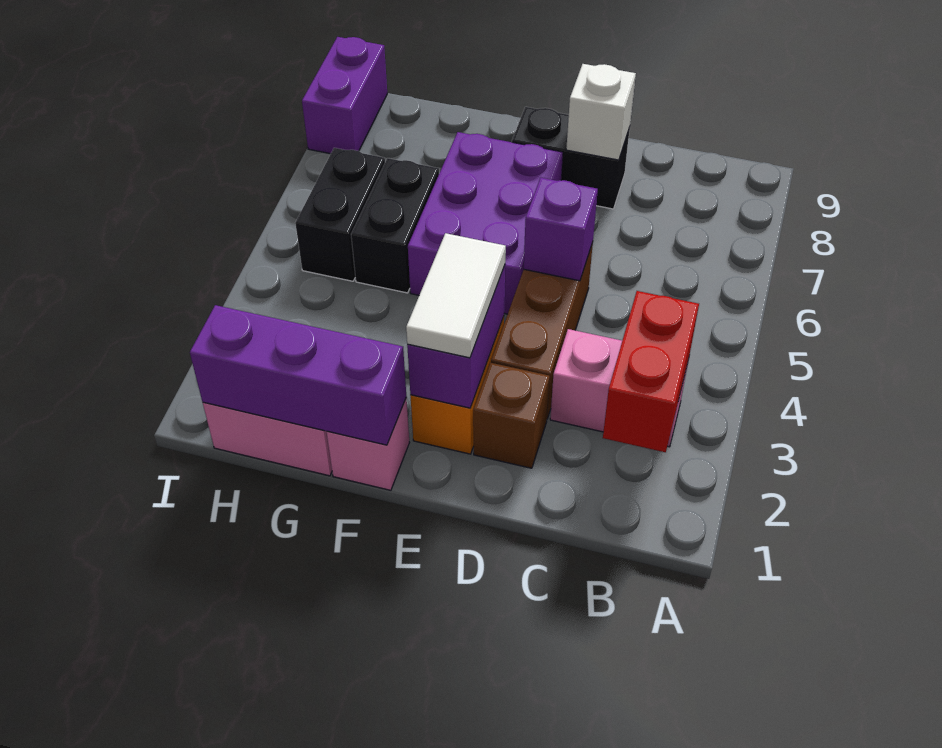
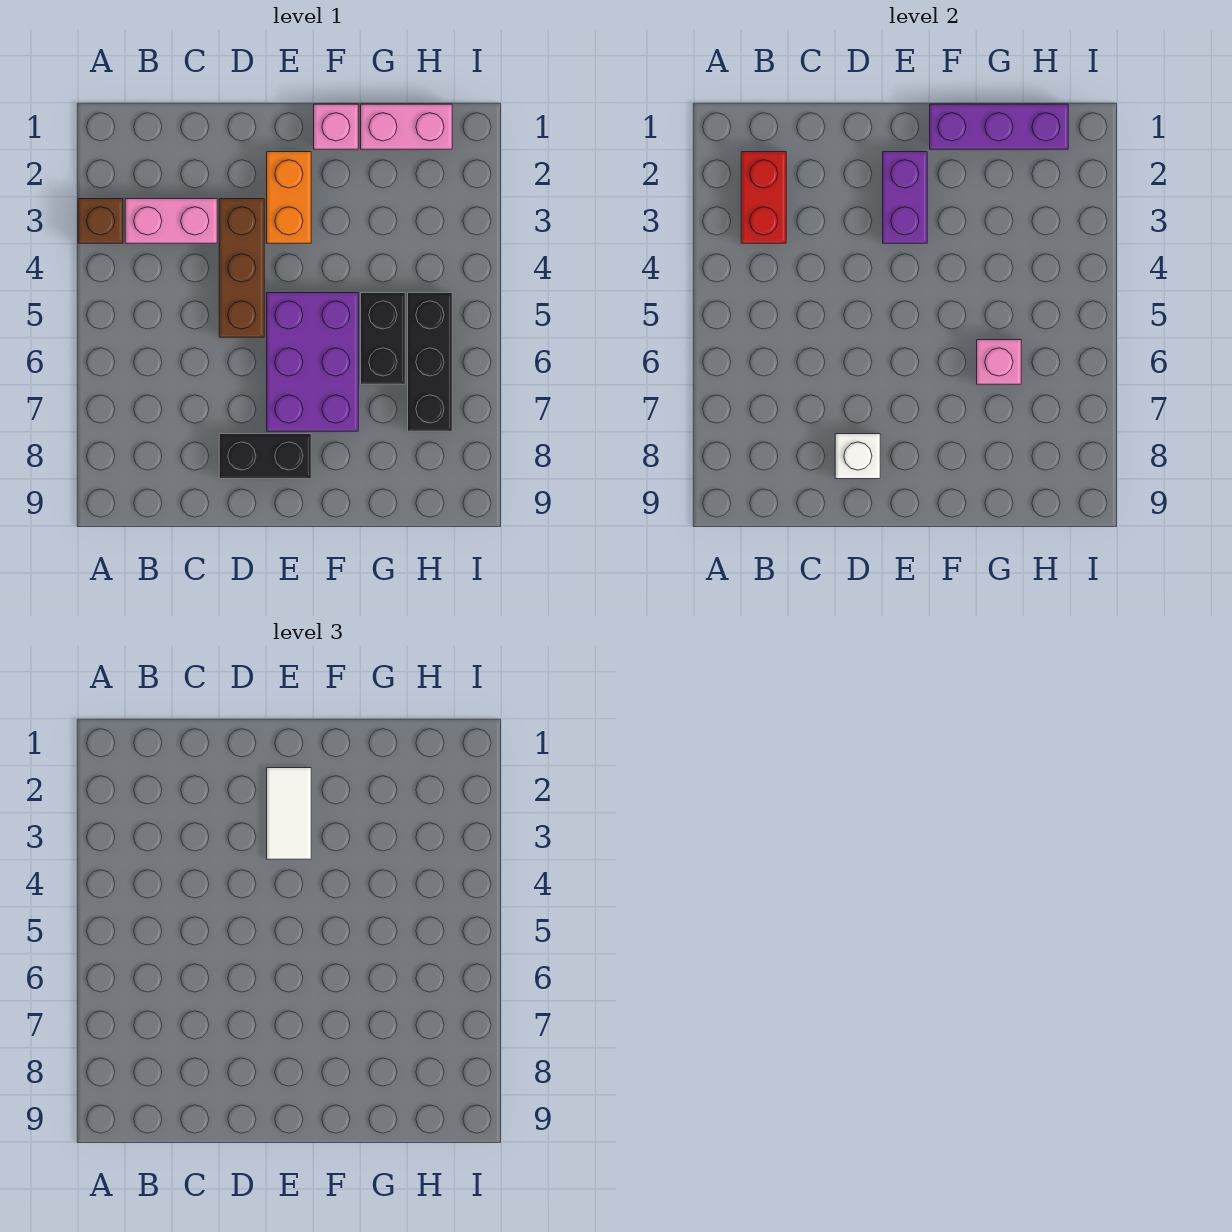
brown brick D2 level 1 -> brown brick A3 level 1
purple brick D5 level 2 -> none
none -> pink brick G6 level 2
black brick H5:H6 level 1 -> black brick H5:H7 level 1
purple brick I8:I9 level 1 -> none

